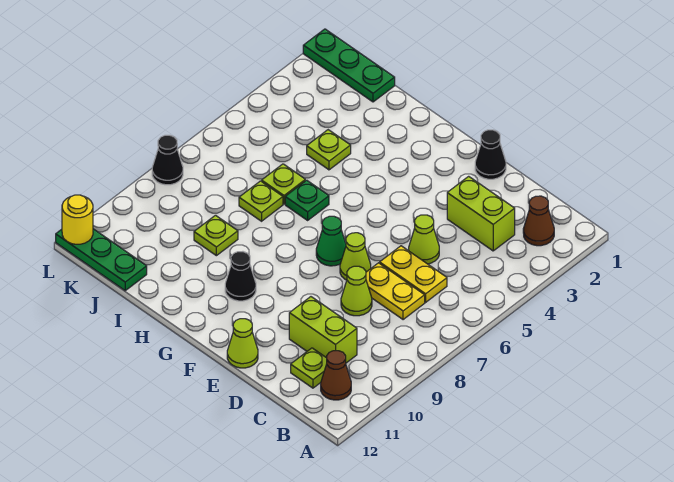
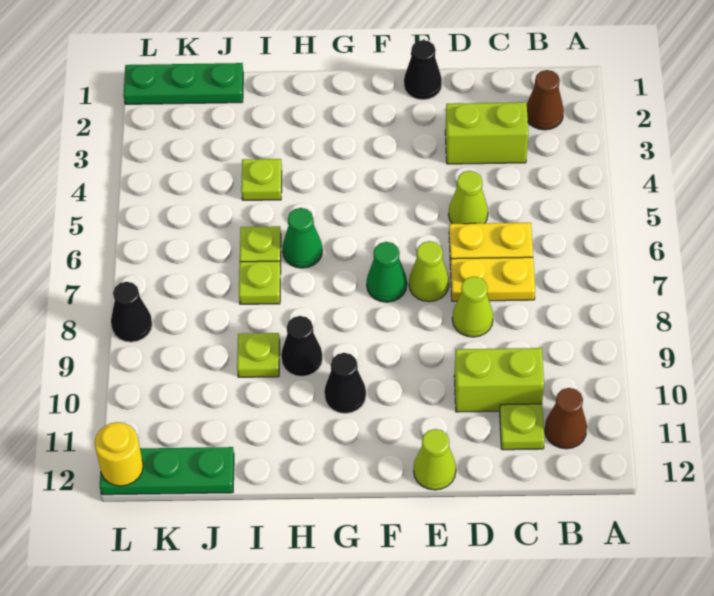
green plate H6 level 1 -> green cone H6 level 1
none -> black cone H9 level 1

